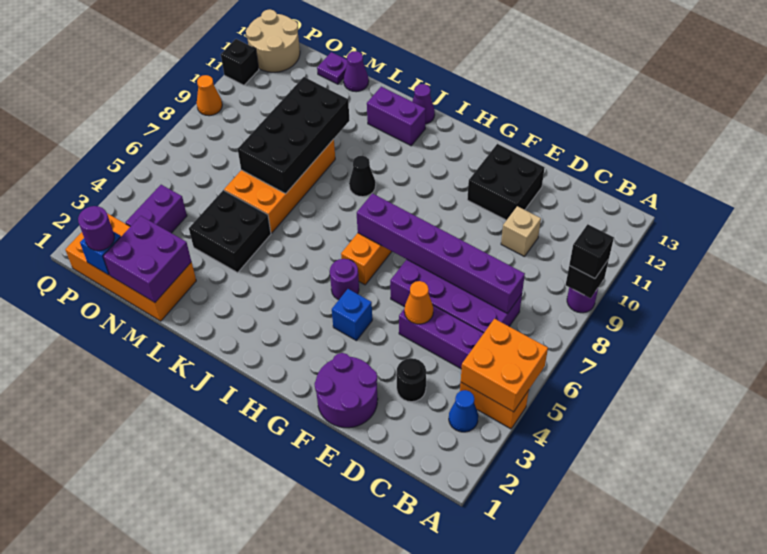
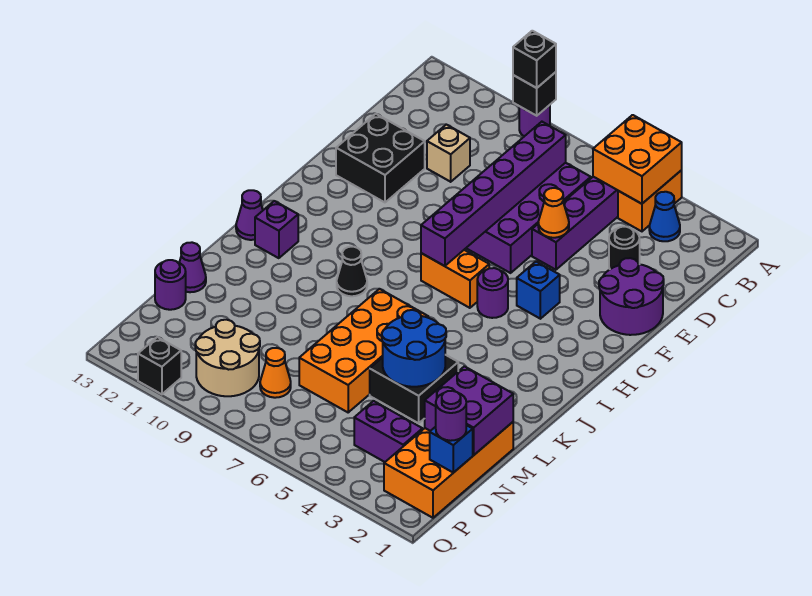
purple brick J12:K12 level 1 -> purple brick J12 level 1
none -> blue round brick L4:M5 level 2
orange brick L6:M9 level 1 -> orange brick K6:N7 level 1
black brick L7:M10 level 2 -> none
purple plate N13 level 1 -> purple round brick N13 level 1
tan round brick P12:Q13 level 1 -> tan round brick O9:P10 level 1
orange cone Q9 level 1 -> orange cone O8 level 1

